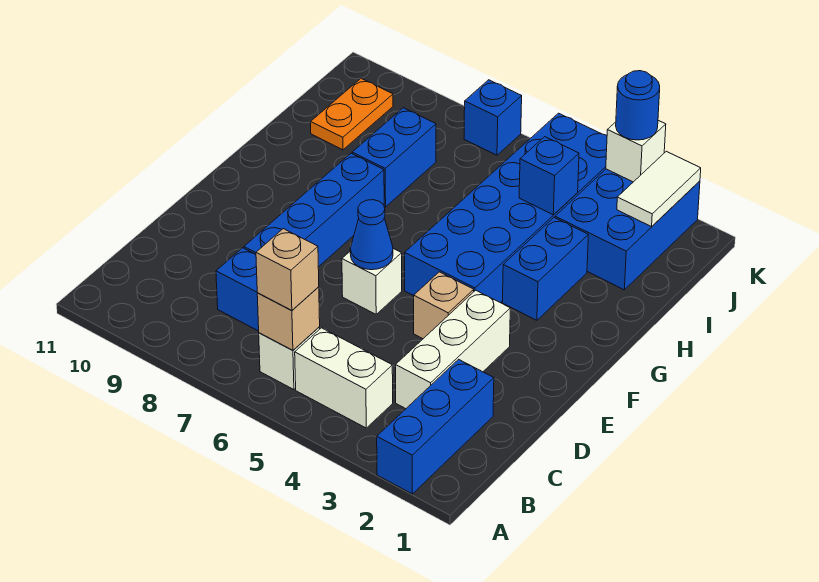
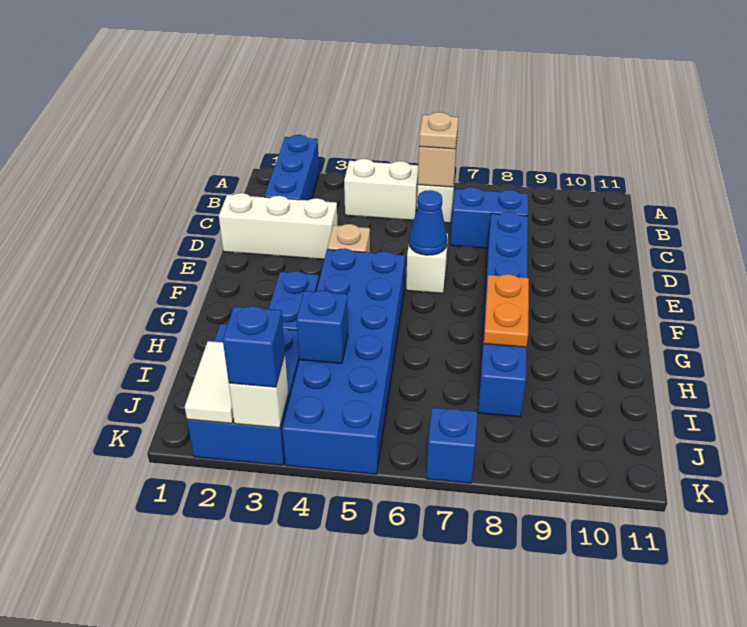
tan brick B6 level 3 -> tan plate B6 level 3
white brick C3:E3 level 1 -> white brick D1:D3 level 1
orange plate I10:J10 level 1 -> orange plate G8:H8 level 2
blue round brick K3 level 3 -> blue brick K3 level 3

